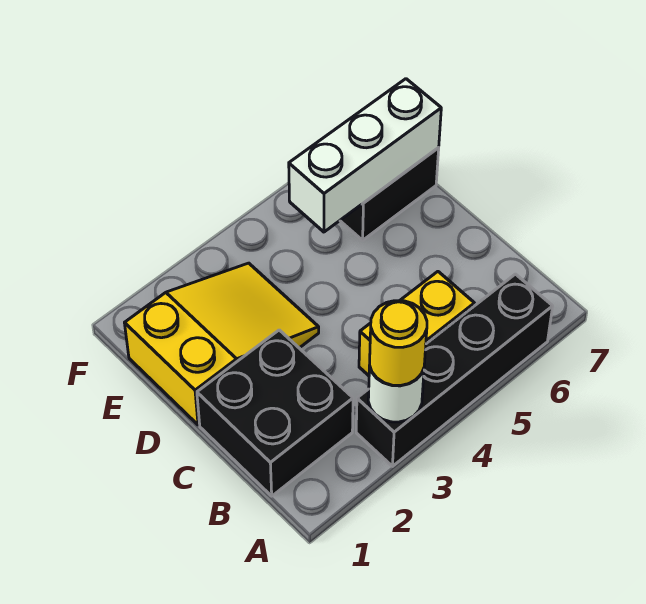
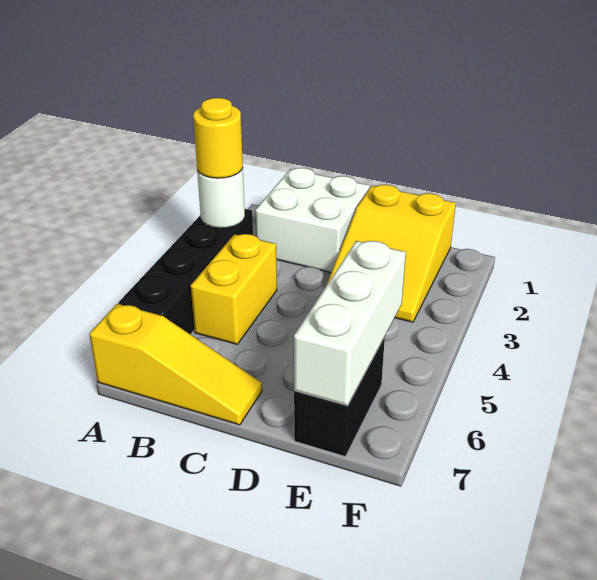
none -> yellow slope A7:C7 level 1 top A
black brick B1:C2 level 1 -> white brick B1:C2 level 1

